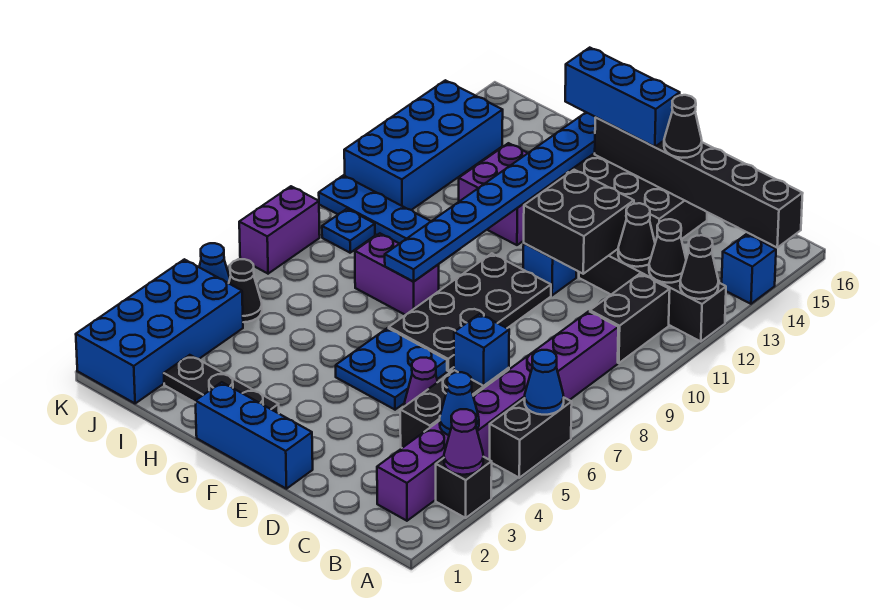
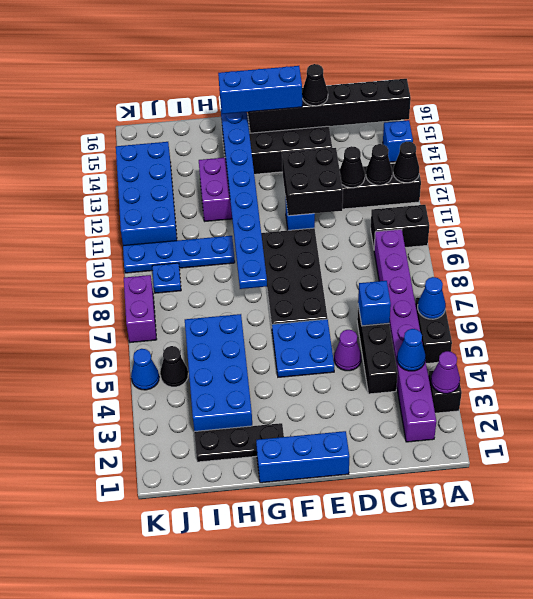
black brick B10:B11 level 1 -> black brick A10:B10 level 1
purple brick G8:H8 level 1 -> none
blue brick J1:K4 level 1 -> blue brick H3:I6 level 1

